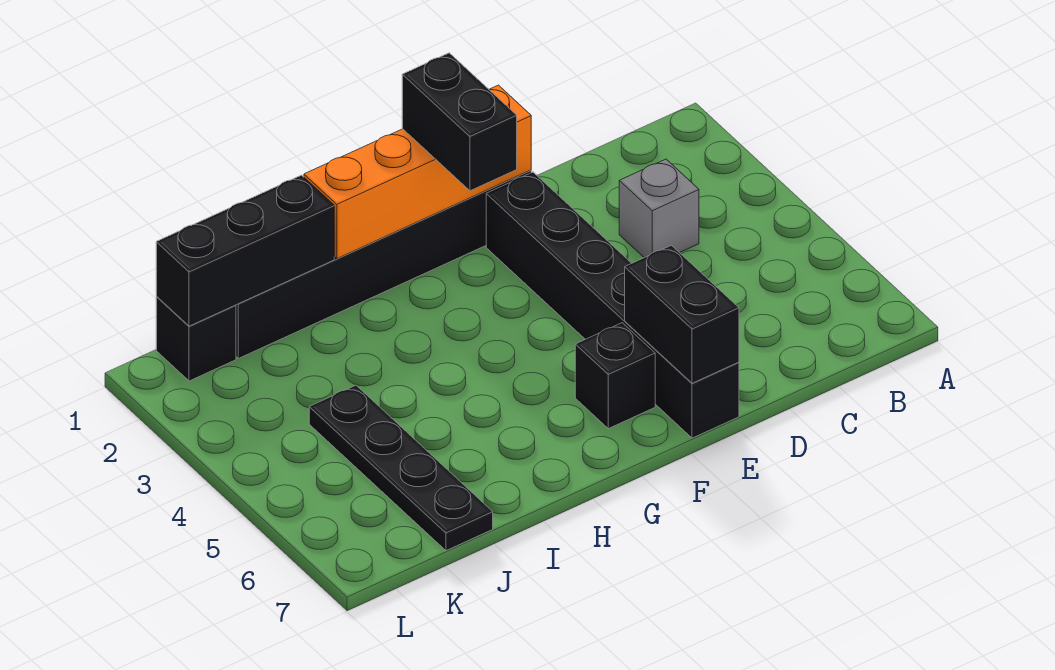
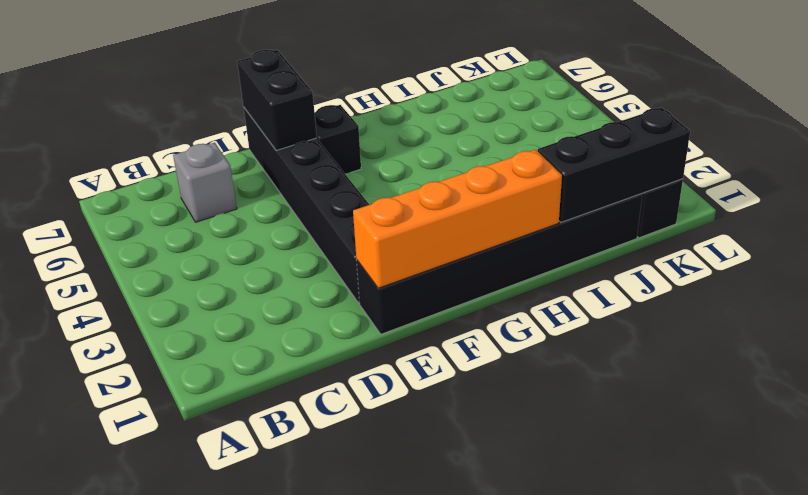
grey brick C3 level 1 -> grey brick C6 level 1
black brick F1:F2 level 3 -> none
black plate J4:J7 level 1 -> none

